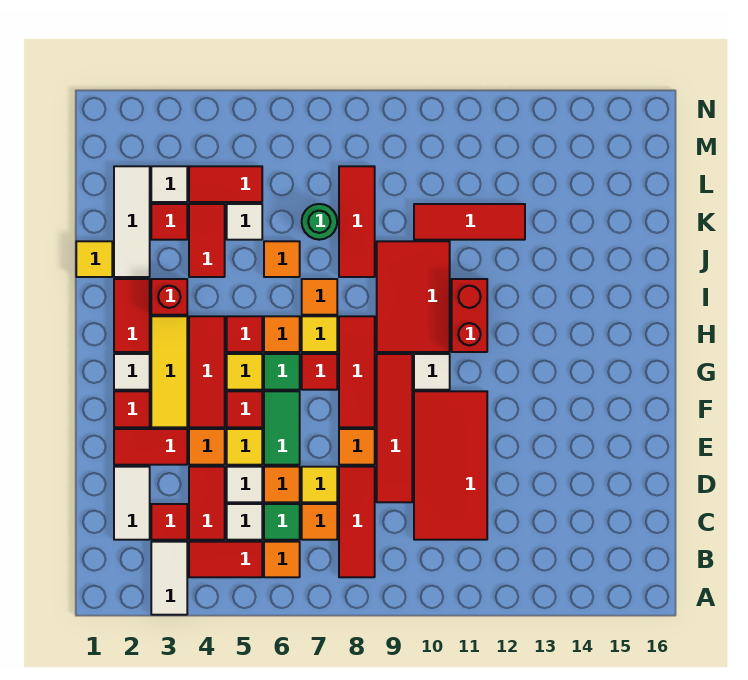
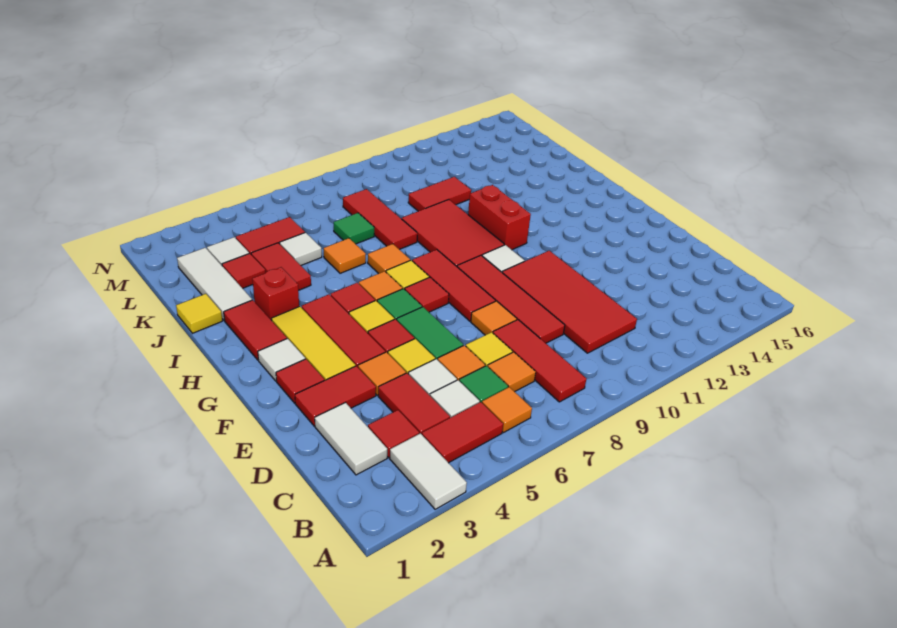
green round brick K7 level 1 -> green tile K7 level 1
red tile K10:K12 level 1 -> red tile K10:K11 level 1

